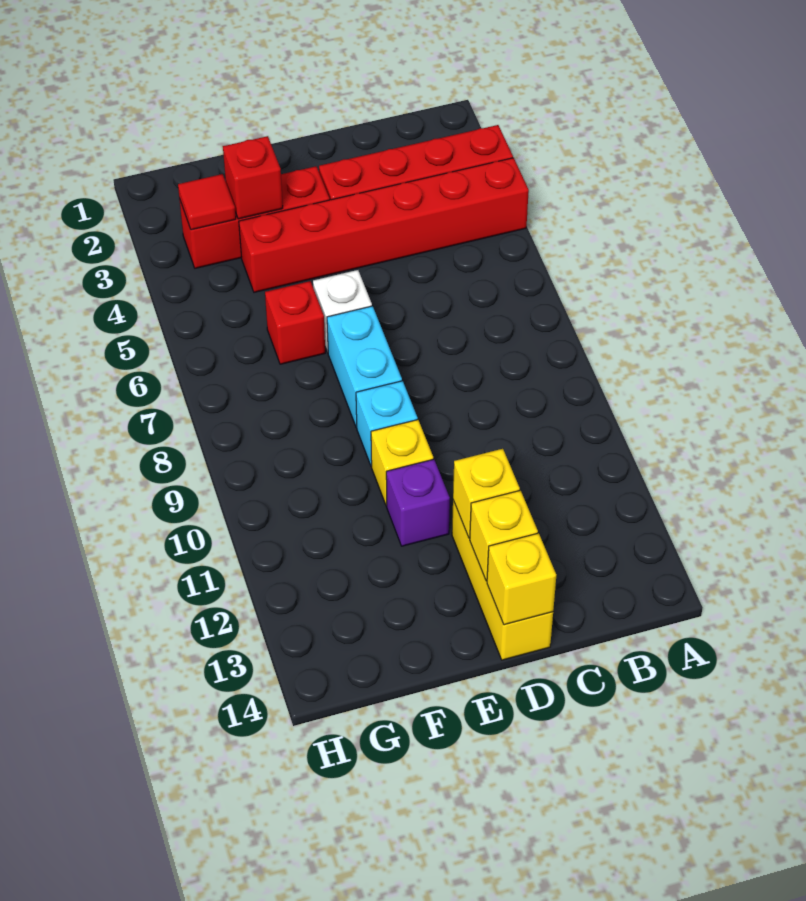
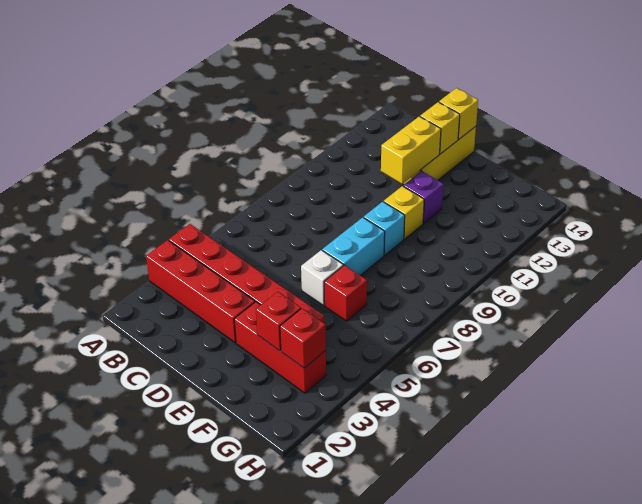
yellow brick D12 level 2 -> yellow brick D11:D12 level 2
red tile G3 level 2 -> red brick G3 level 2

